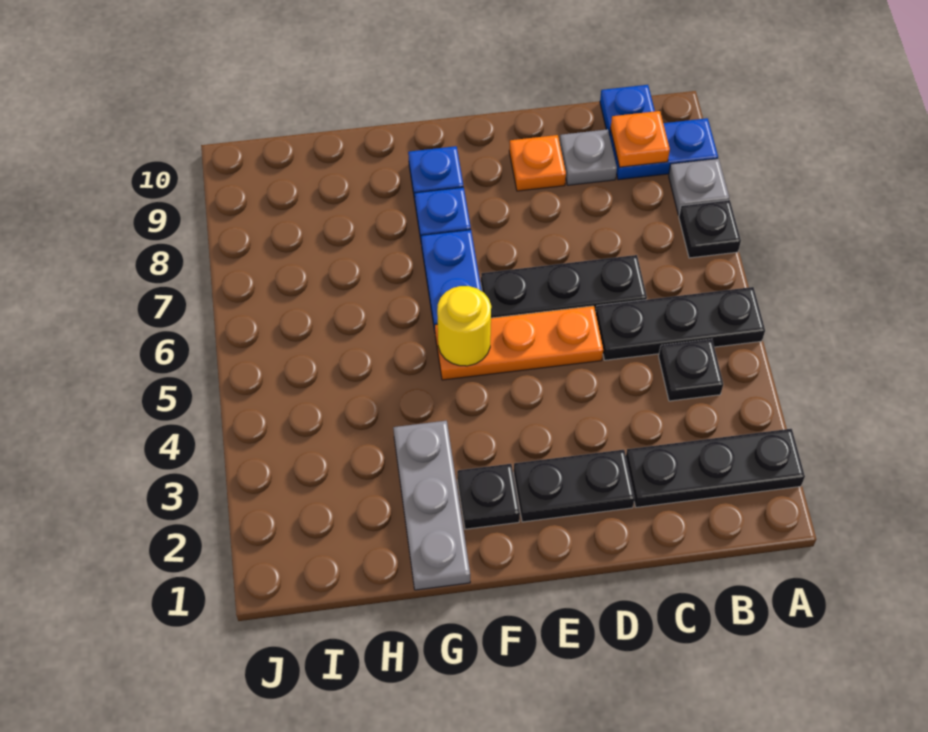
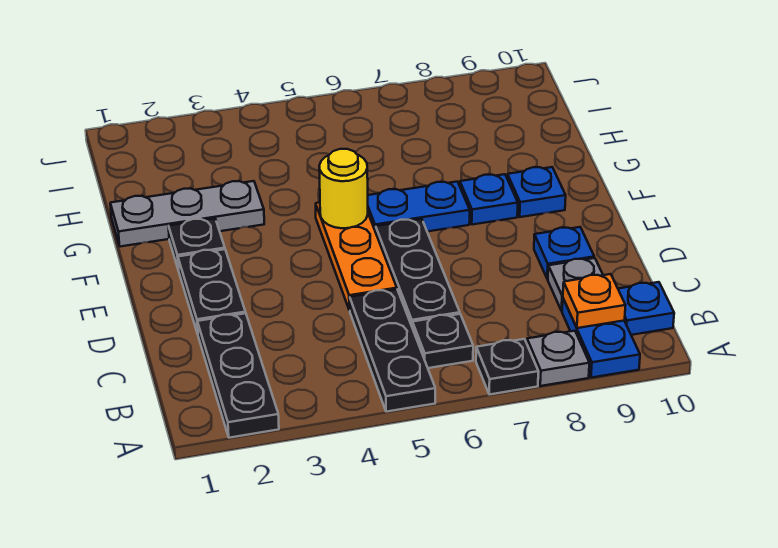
black plate B4 level 1 -> black plate B6 level 1
orange plate D9 level 1 -> blue plate D9 level 1

